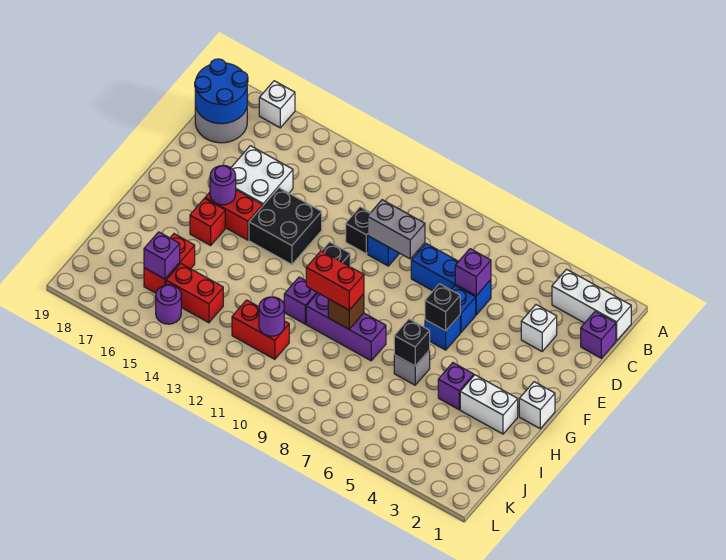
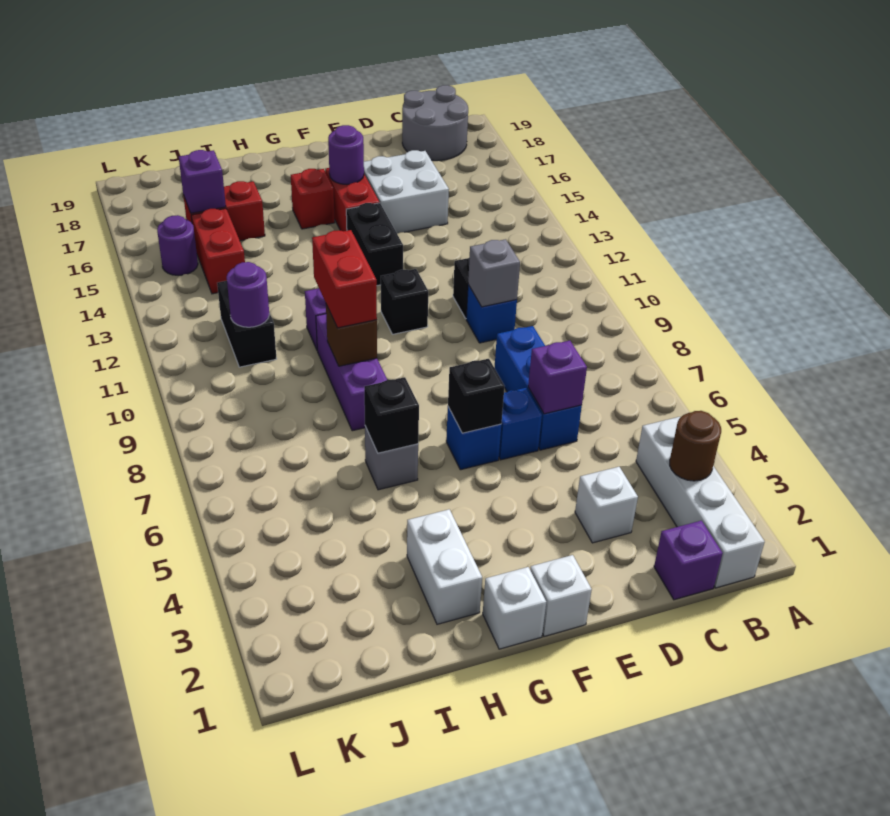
white brick A17 level 1 -> white brick F1 level 1
white brick B1:B3 level 1 -> white brick B1:B4 level 1
none -> brown round brick B3 level 2
blue round brick B18:C19 level 2 -> none
grey brick D9:D10 level 2 -> grey brick D10 level 2
black brick E13:F14 level 1 -> black brick F13:F14 level 1
purple brick H4 level 1 -> none
red brick J11:J12 level 1 -> black brick J11:J12 level 1

